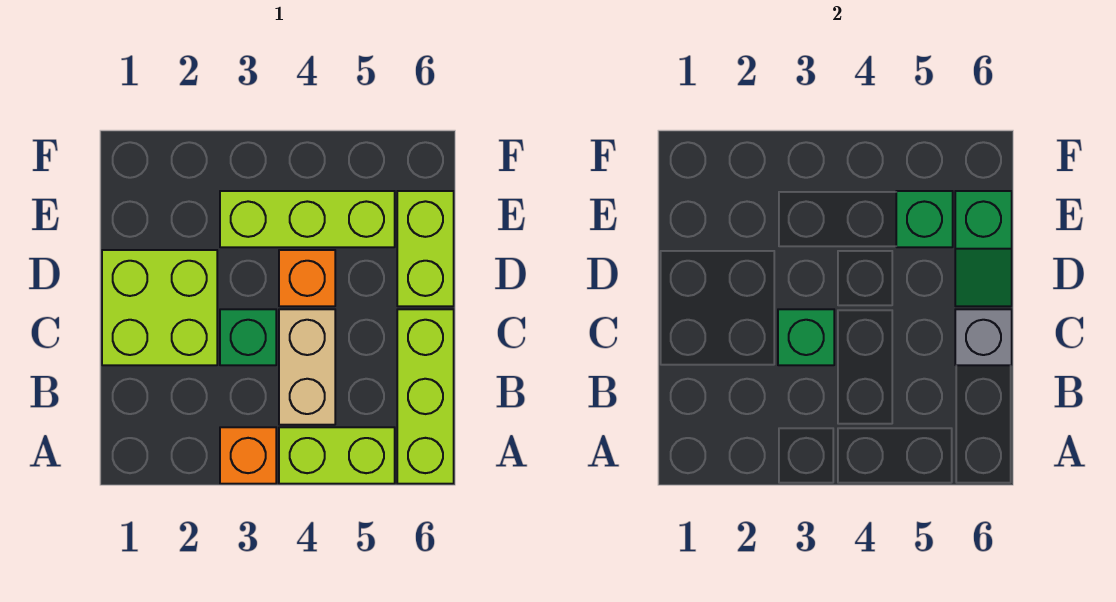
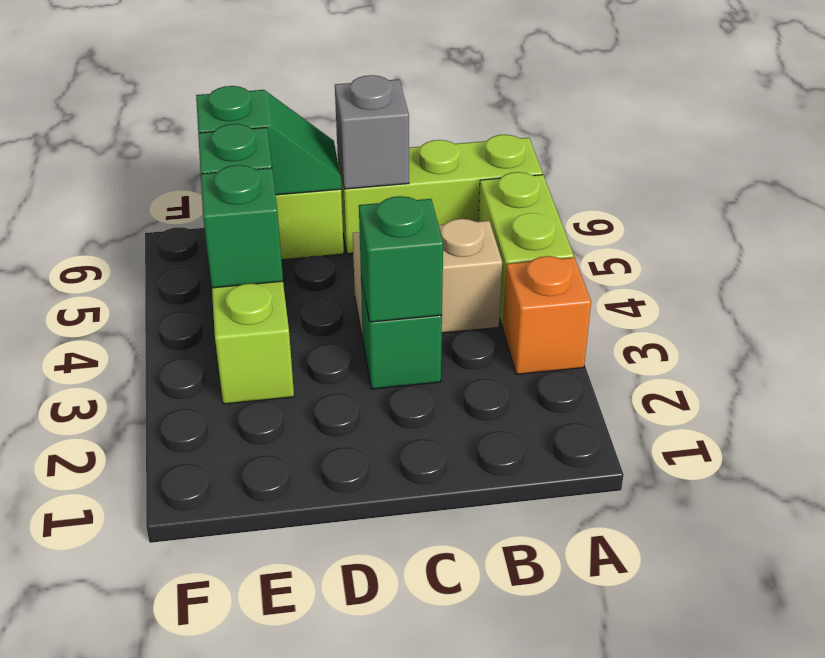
lime brick C1:D2 level 1 -> none
orange brick D4 level 1 -> none
none -> green brick E4 level 2

